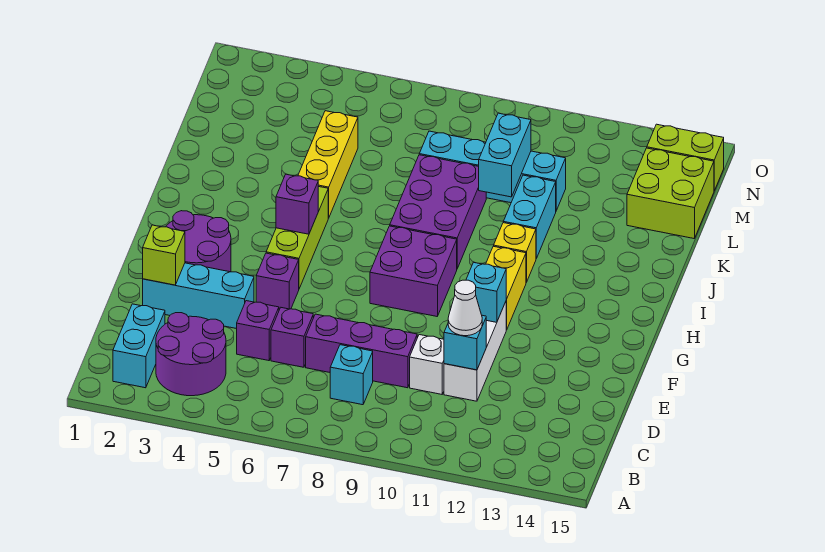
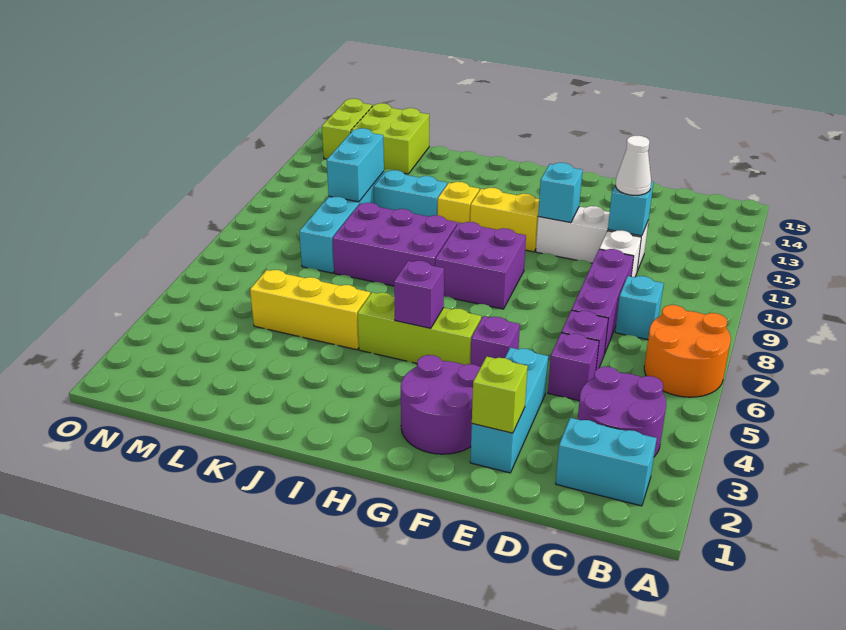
none -> orange round brick A6:B7 level 1
cyan brick K10:L10 level 2 -> cyan brick L10:L11 level 2

